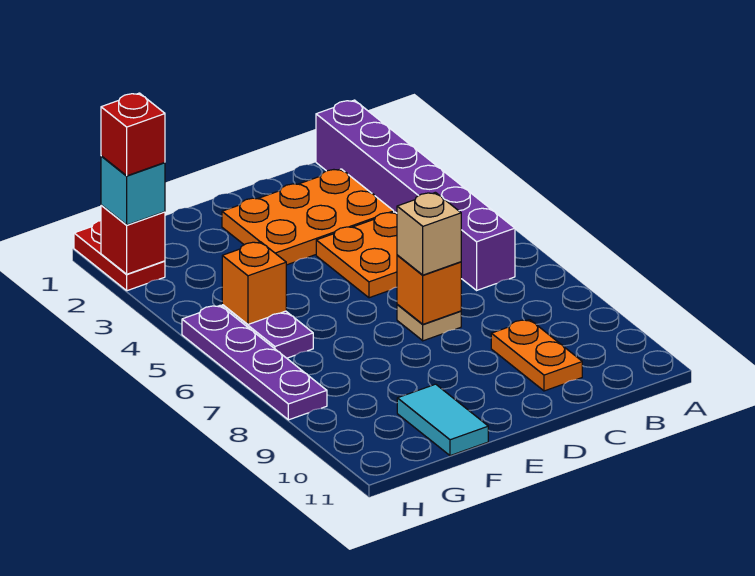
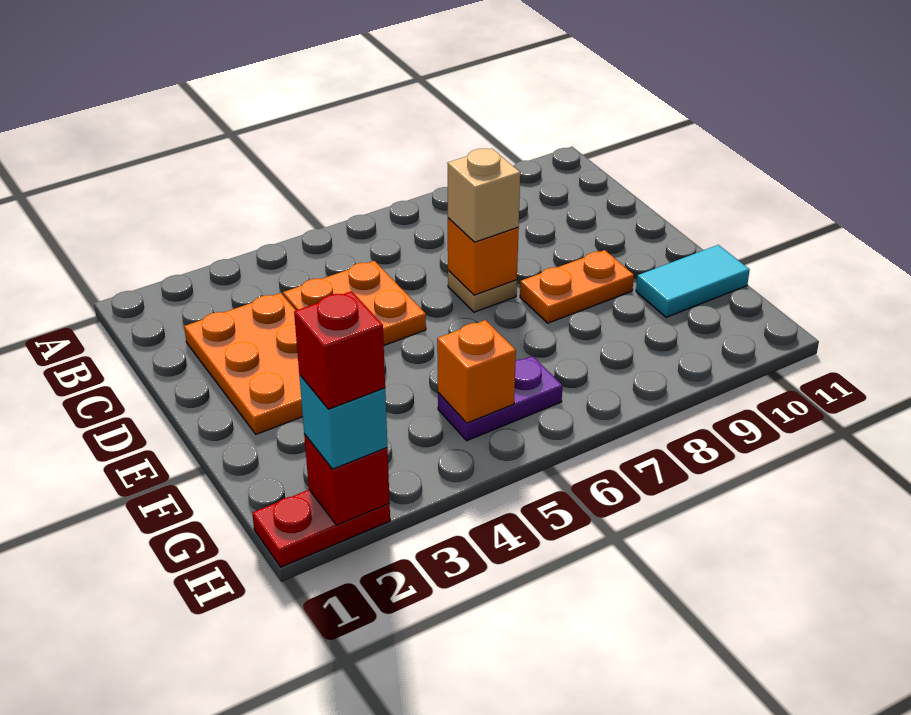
purple brick B1:B6 level 1 -> none
orange plate C9:C10 level 1 -> orange plate E8:E9 level 1
purple plate H5:H8 level 1 -> none

